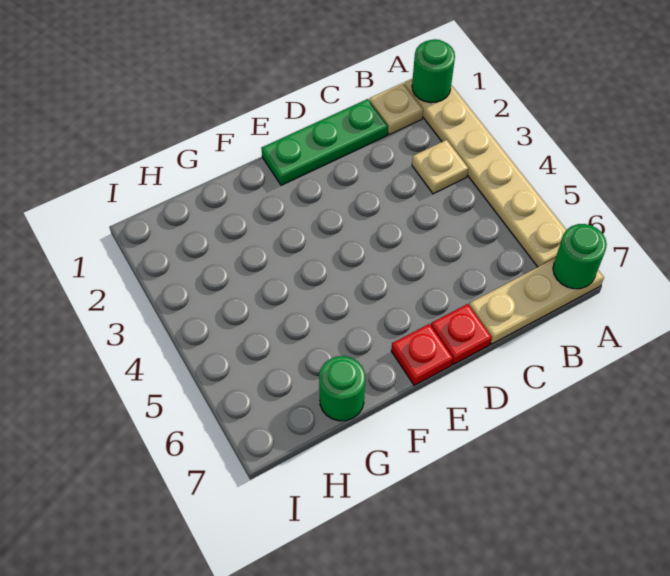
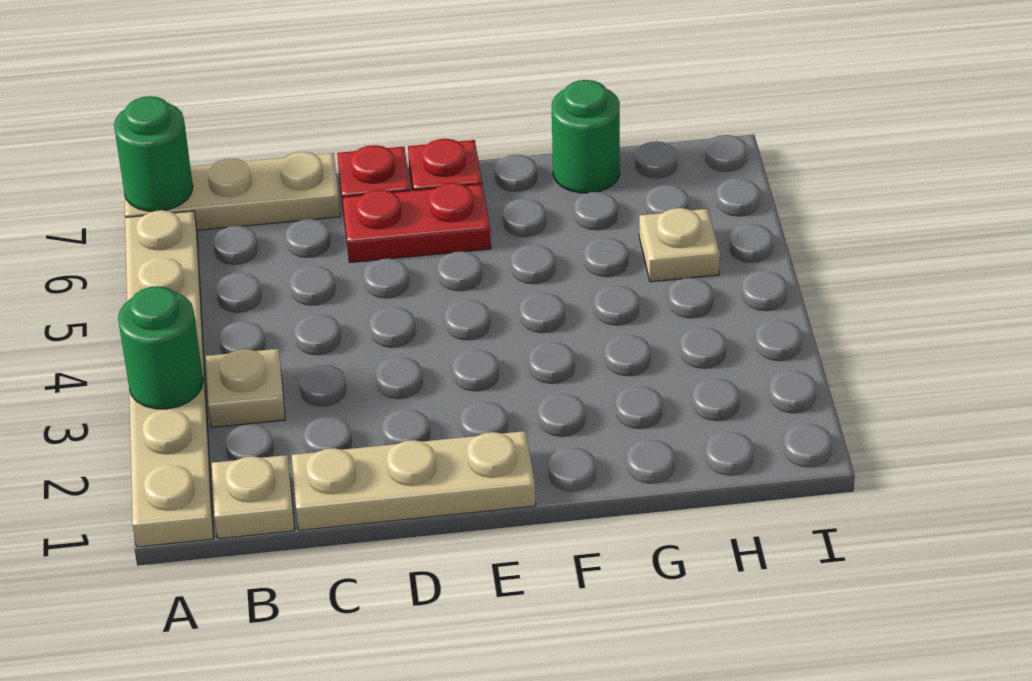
green round brick A1 level 2 -> green round brick A3 level 2
green plate C1:E1 level 1 -> tan plate C1:E1 level 1
none -> red plate D6:E6 level 1
none -> tan plate H5 level 1

